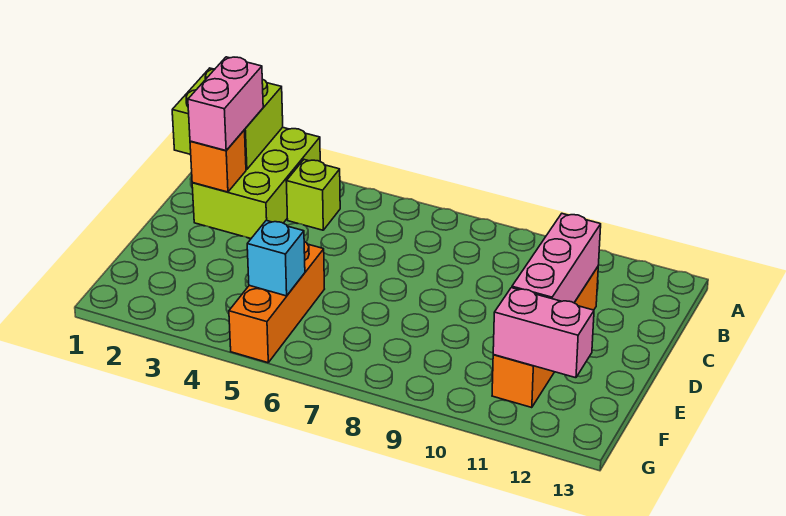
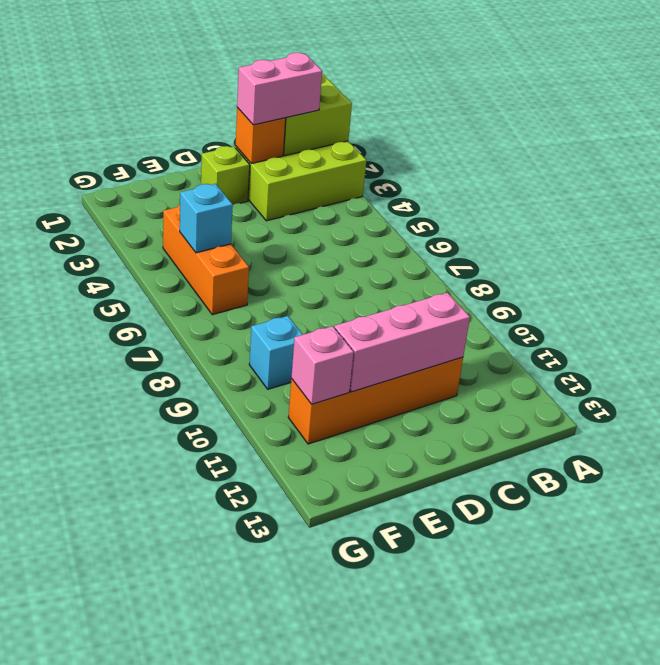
lime brick B4 level 1 -> lime brick D2 level 1
orange brick E5:G5 level 1 -> orange brick F4:F6 level 1
none -> cyan brick F9 level 1
pink brick F11:F12 level 2 -> pink brick F11 level 2

